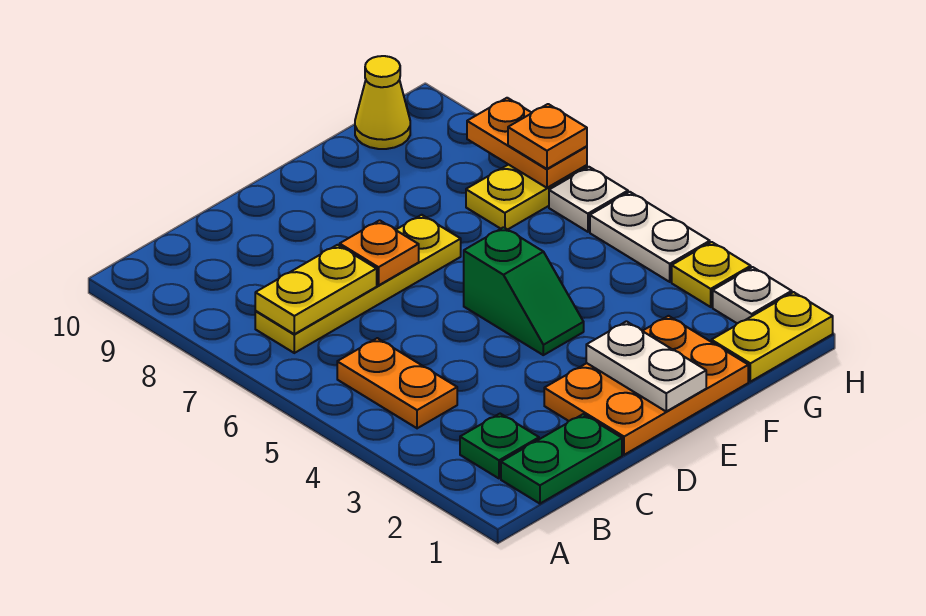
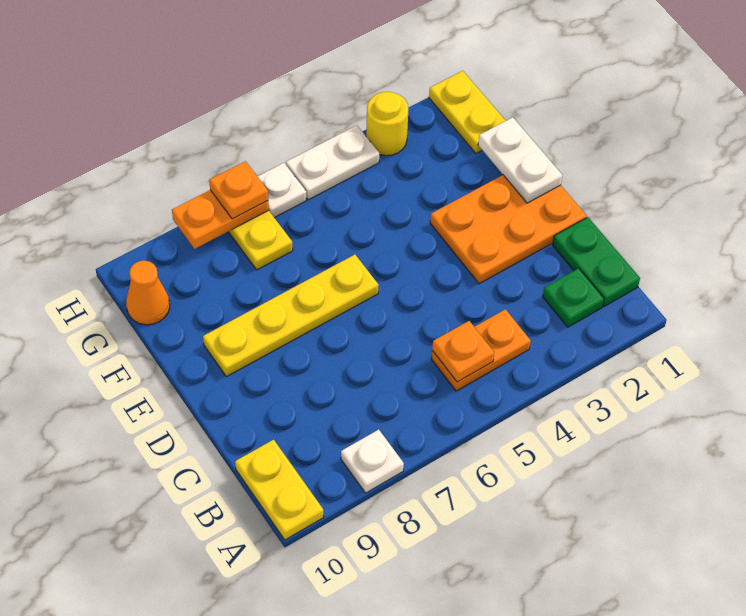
yellow plate B7:E7 level 1 -> yellow plate E6:E9 level 1
yellow plate B7:C7 level 2 -> yellow plate A10:B10 level 1
orange plate D1:F2 level 1 -> orange plate D1:E3 level 1
orange plate D7 level 2 -> orange plate B5 level 2
white plate E1:E2 level 2 -> white plate E1:F1 level 2
green slope E4:E5 level 1 top 5 -> none
yellow cone G10 level 1 -> orange cone G10 level 1
white plate H2 level 1 -> white plate A8 level 1
yellow plate H3 level 1 -> yellow round brick H3 level 1

